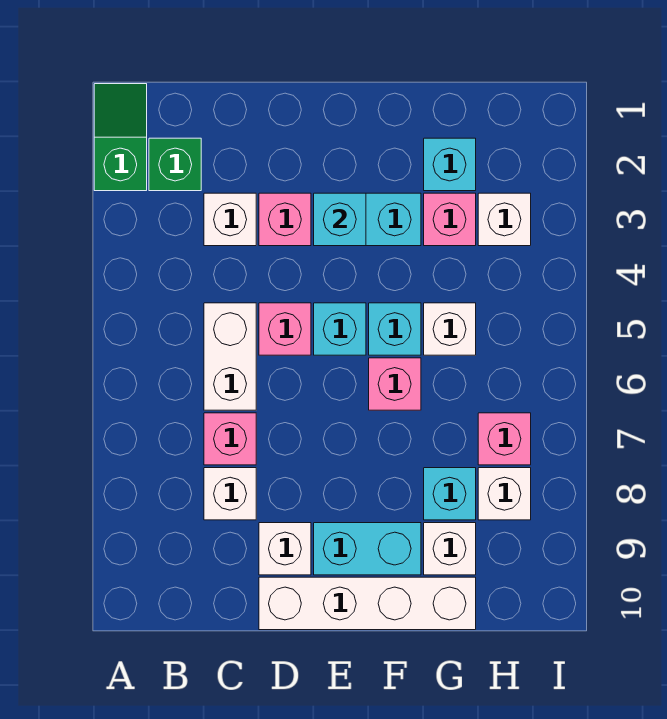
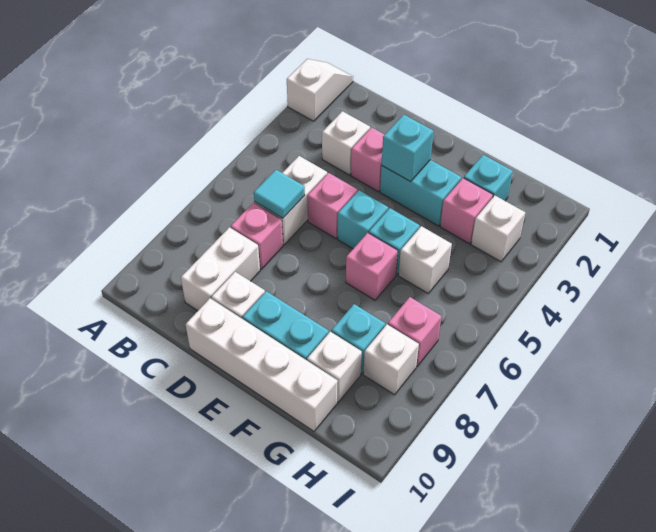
green slope A1:A2 level 1 top 2 -> white slope A1:A2 level 1 top 2
green brick B2 level 1 -> none
none -> cyan tile C6 level 2
white brick C8 level 1 -> white brick C8:C9 level 1

